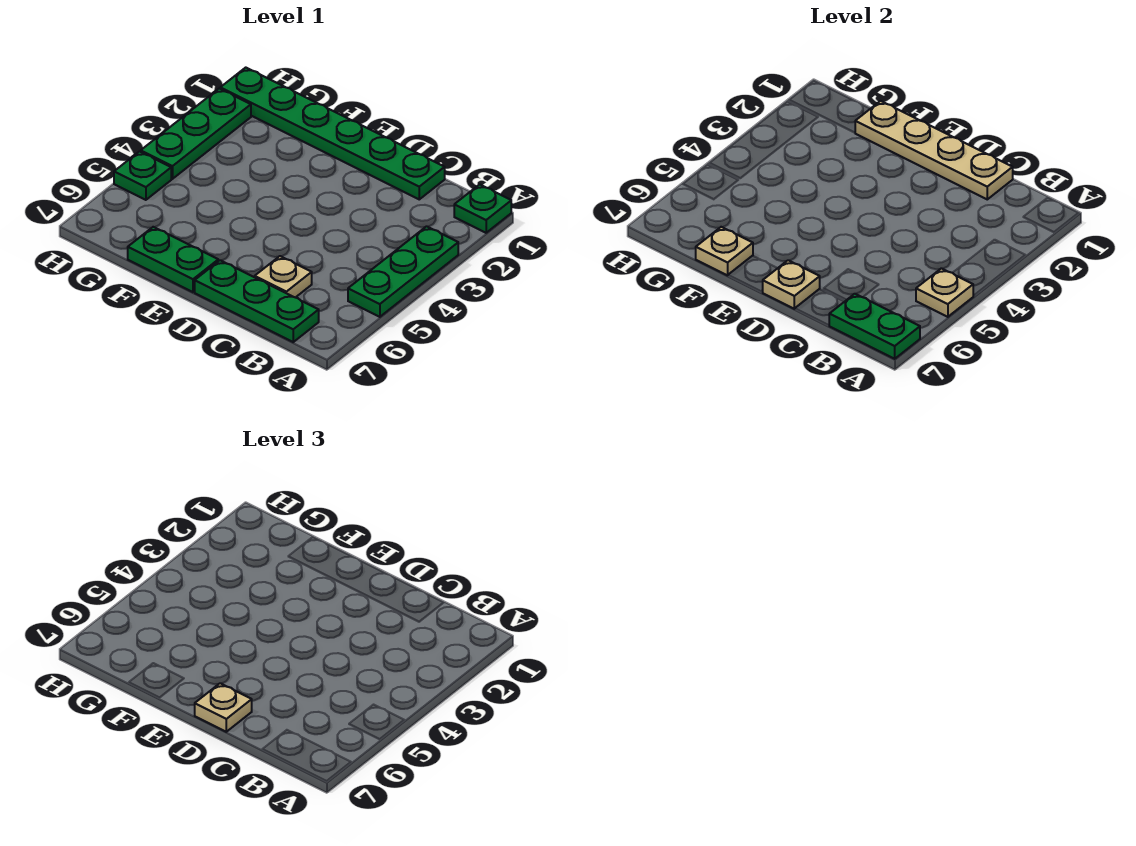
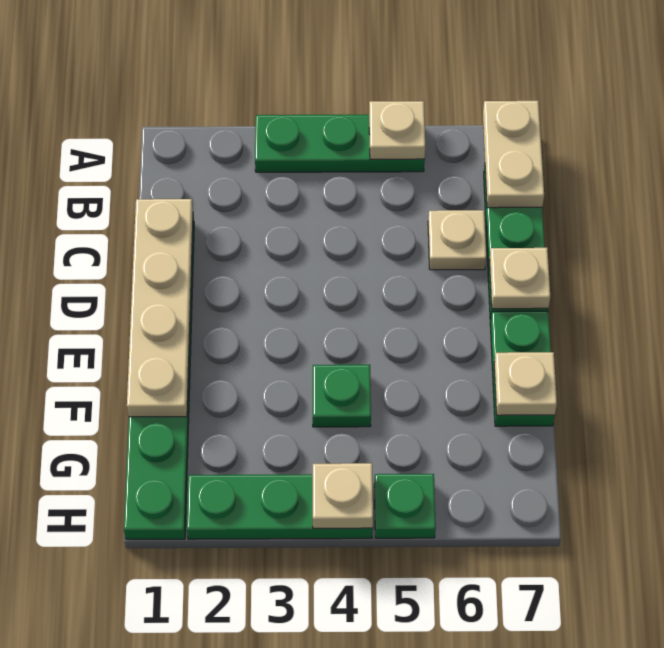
green plate A1 level 1 -> green plate F4 level 1
green plate A7:B7 level 2 -> tan plate A7:B7 level 2
tan plate D7 level 3 -> tan plate H4 level 2

